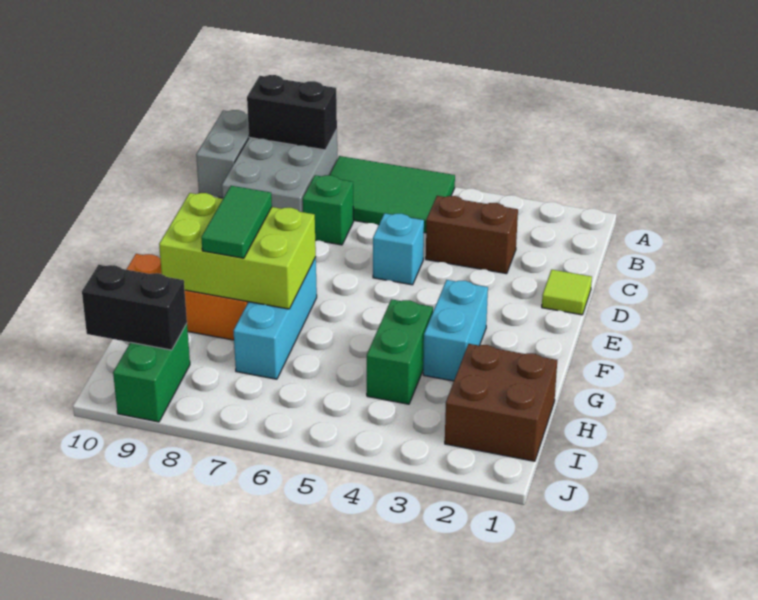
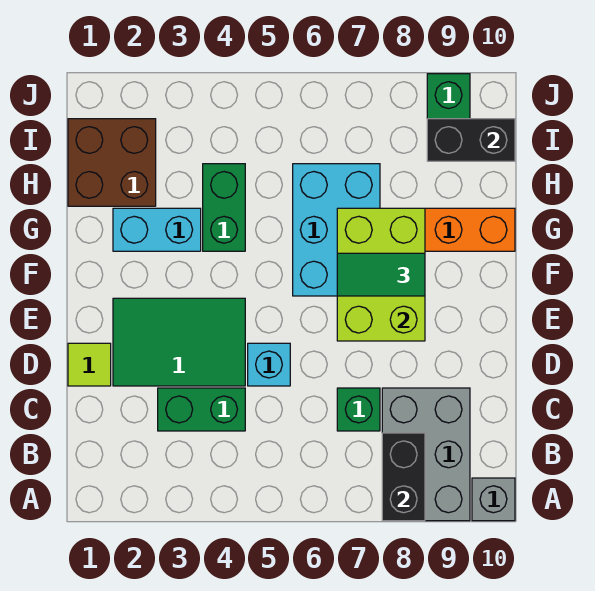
green tile A5:B7 level 1 -> green tile D2:E4 level 1
black brick A8:A9 level 2 -> black brick A8:B8 level 2
grey brick A10:B10 level 1 -> grey brick A10 level 1
brown brick C3:C4 level 1 -> green brick C3:C4 level 1
cyan brick F3:G3 level 1 -> cyan brick G2:G3 level 1
cyan brick F7:H7 level 1 -> cyan brick F6:H7 level 1
lime brick F7:G9 level 2 -> lime brick E7:G8 level 2
green tile F8:G8 level 3 -> green tile F7:F8 level 3

